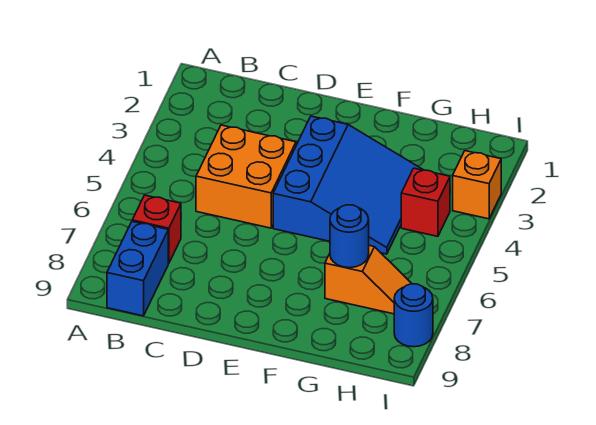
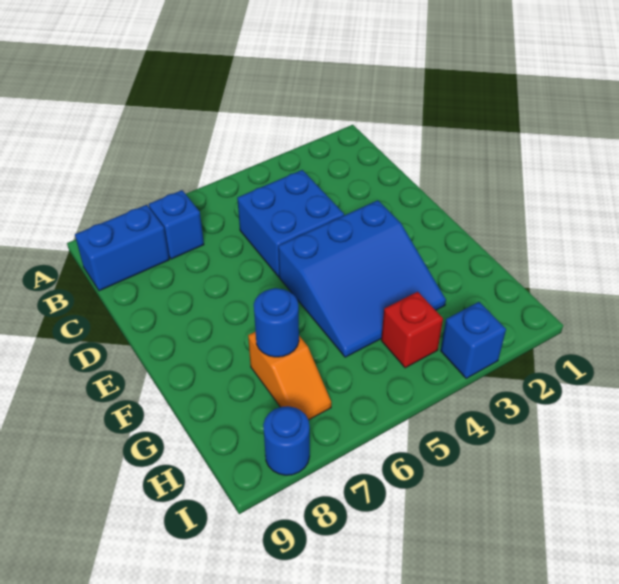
red brick B7 level 1 -> blue brick B7 level 1
orange brick C4:D5 level 1 -> blue brick C4:D5 level 1
orange brick I3 level 1 -> blue brick I3 level 1

